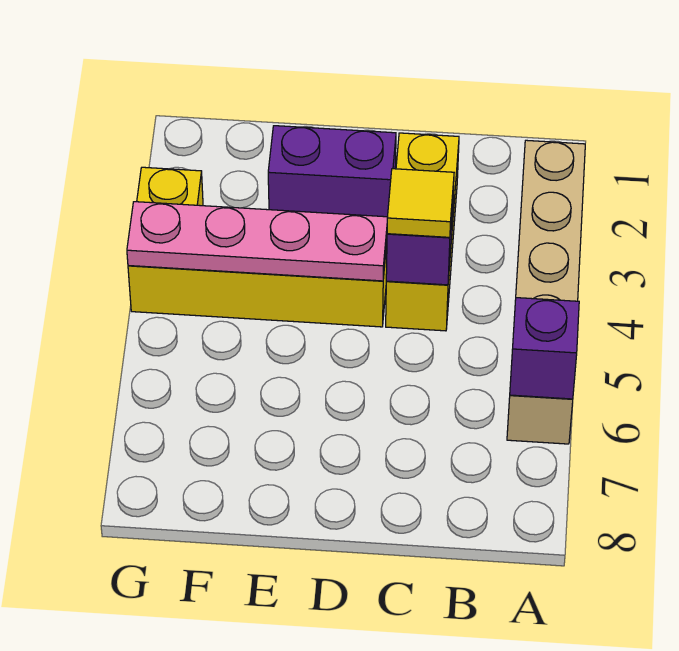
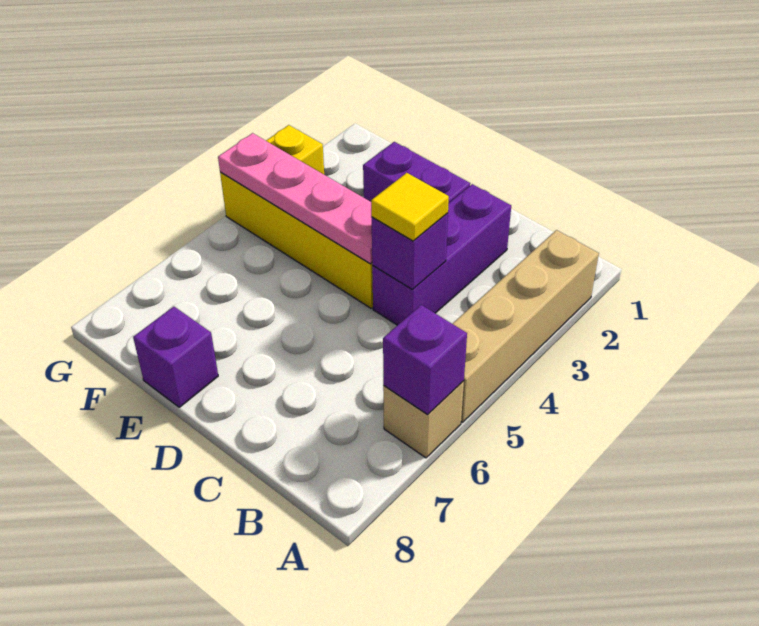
yellow brick C2:C4 level 1 -> purple brick C2:C4 level 1
none -> purple brick E8 level 1

